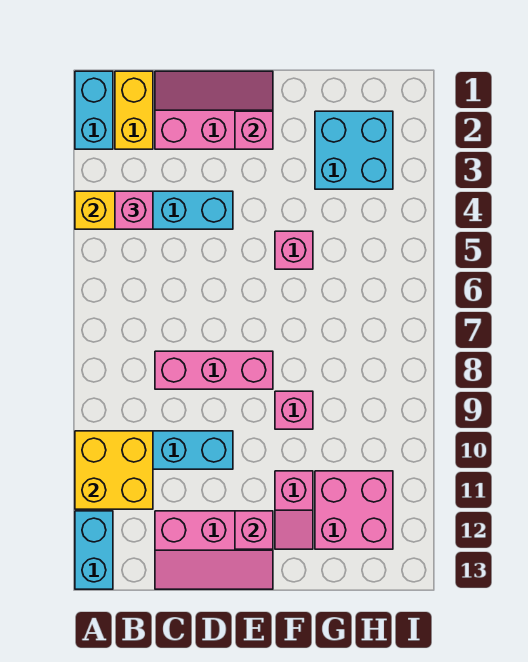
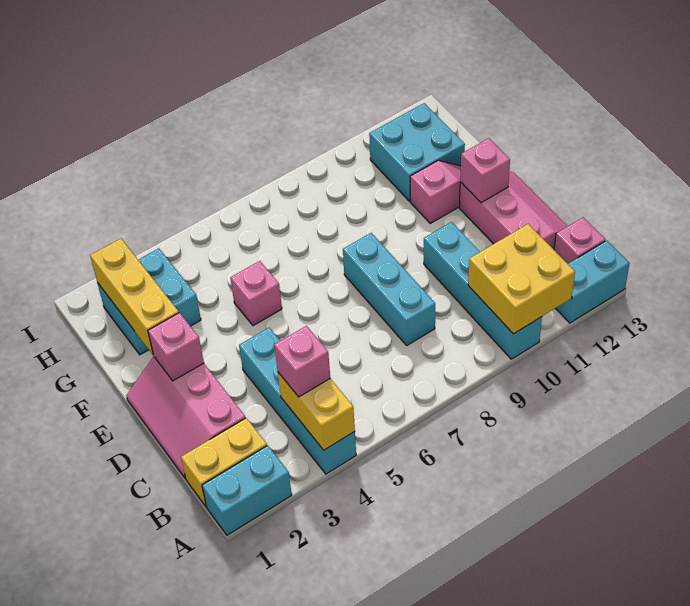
pink brick C8:E8 level 1 -> cyan brick C8:E8 level 1
none -> yellow brick F2:H2 level 2
pink brick F9 level 1 -> pink brick B13 level 1
pink brick G11:H12 level 1 -> cyan brick G11:H12 level 1

